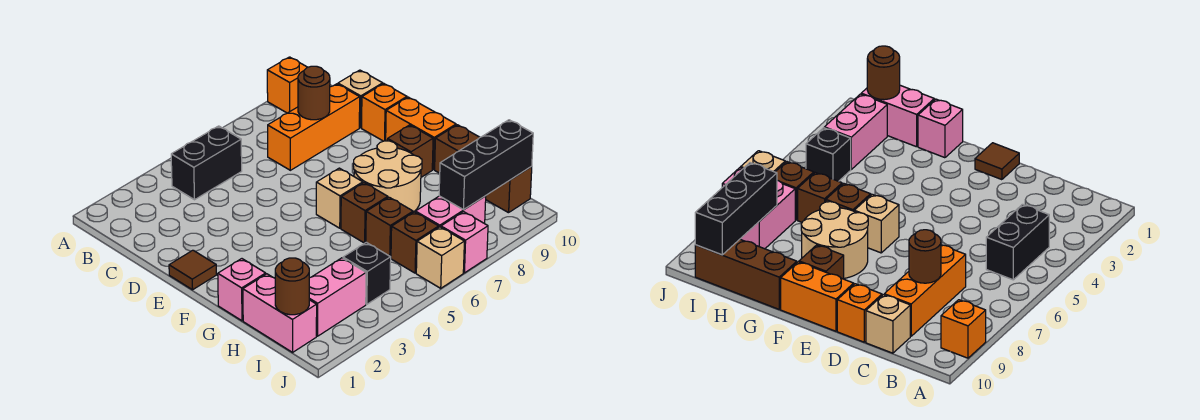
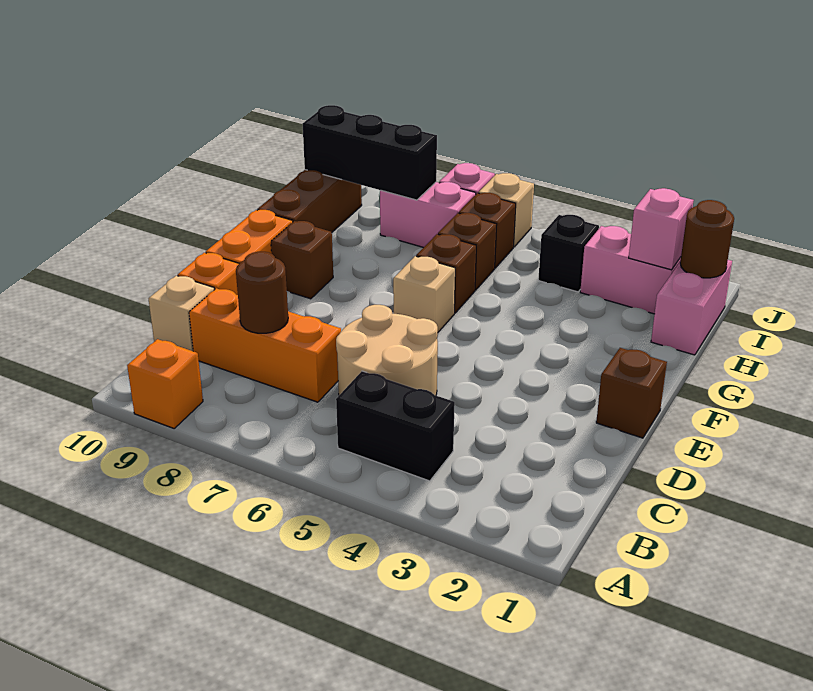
brown tile E1 level 1 -> brown brick E1 level 1
tan round brick F7:G8 level 1 -> tan round brick C5:D6 level 1
pink brick G1 level 1 -> pink brick I2 level 2

